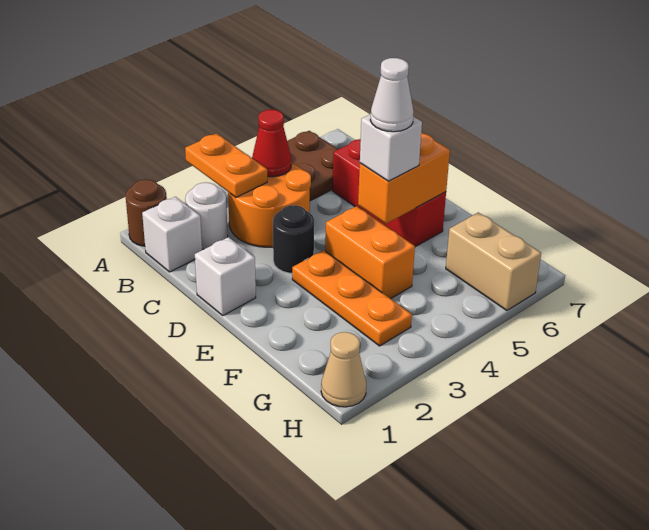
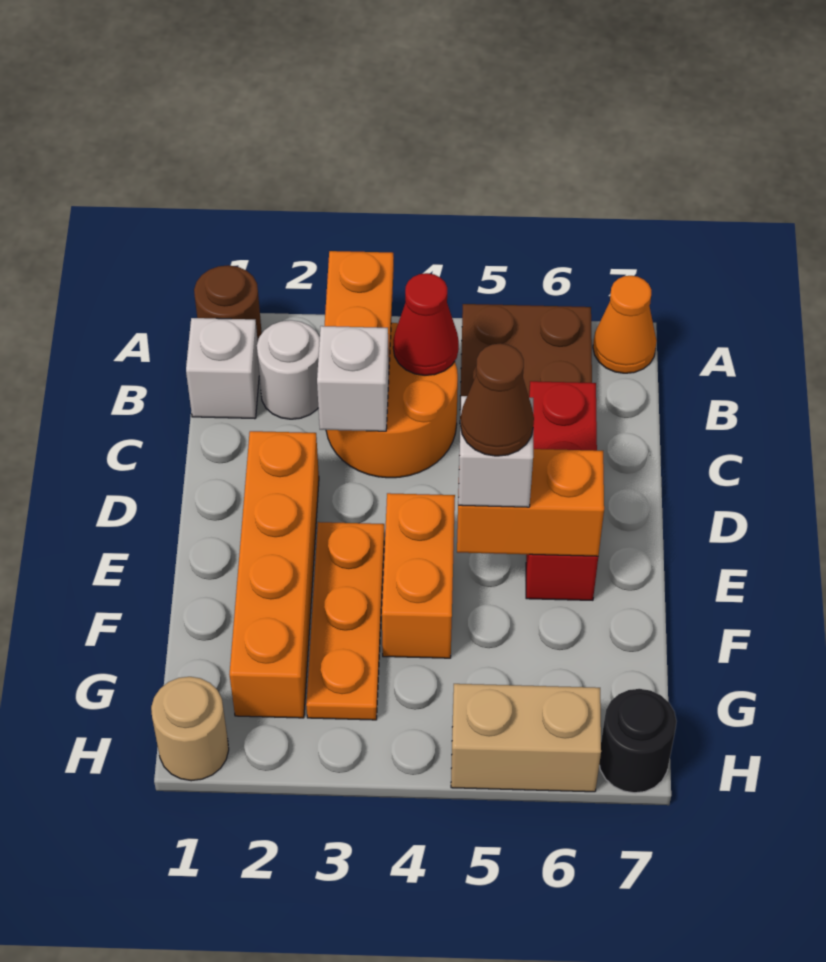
none -> orange cone A7 level 1
white brick D1 level 1 -> white brick C3 level 2
none -> orange brick D2:G2 level 1
black round brick D3 level 1 -> black round brick H7 level 1
white cone E5 level 4 -> brown cone E5 level 4
tan brick G6:H6 level 1 -> tan brick H5:H6 level 1
tan cone H1 level 1 -> tan round brick H1 level 1

